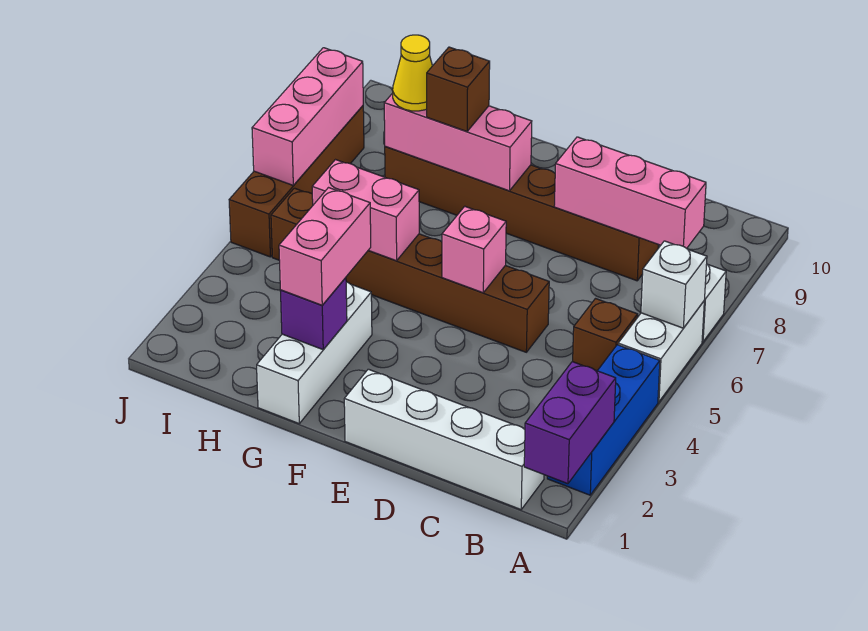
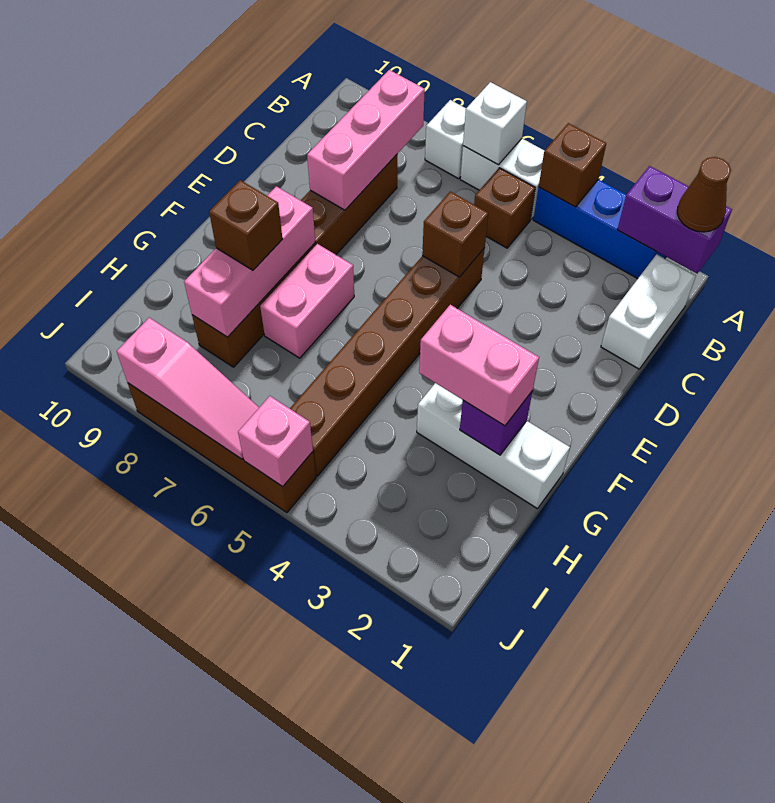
none -> brown cone A1 level 3
none -> brown brick A4 level 2
white brick B1:E1 level 1 -> white brick B1:C1 level 1
none -> brown brick D5 level 2
pink brick E5 level 2 -> pink brick J5 level 2
pink brick G5:H5 level 2 -> pink brick F7:G7 level 1
yellow cone H8 level 3 -> none
pink brick J6:J8 level 2 -> pink slope J6:J8 level 2 top 8

